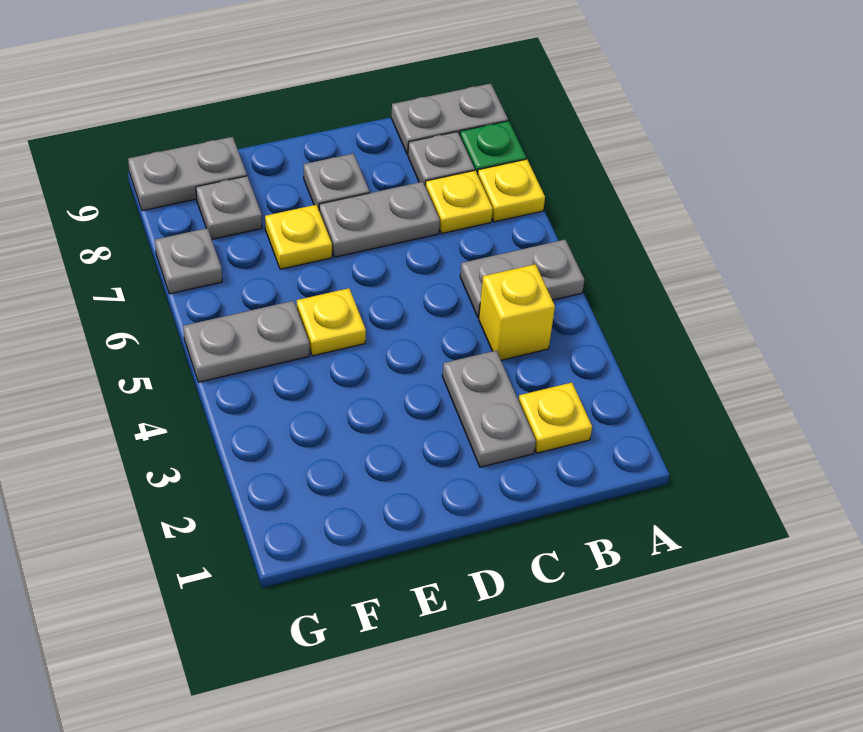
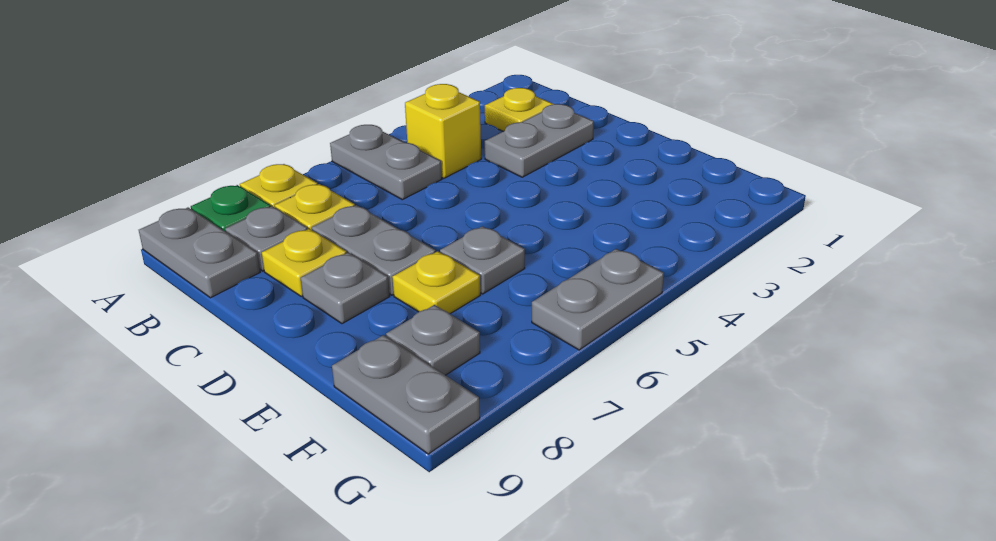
yellow plate E5 level 1 -> yellow plate C8 level 1
grey plate F5:G5 level 1 -> grey plate G5:G6 level 1
grey plate G7 level 1 -> grey plate E6 level 1

